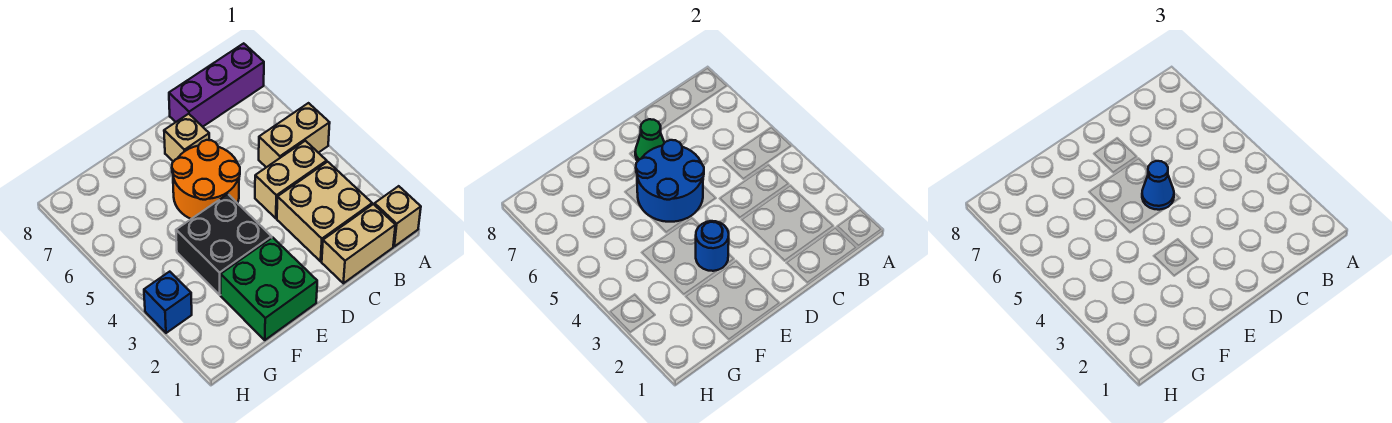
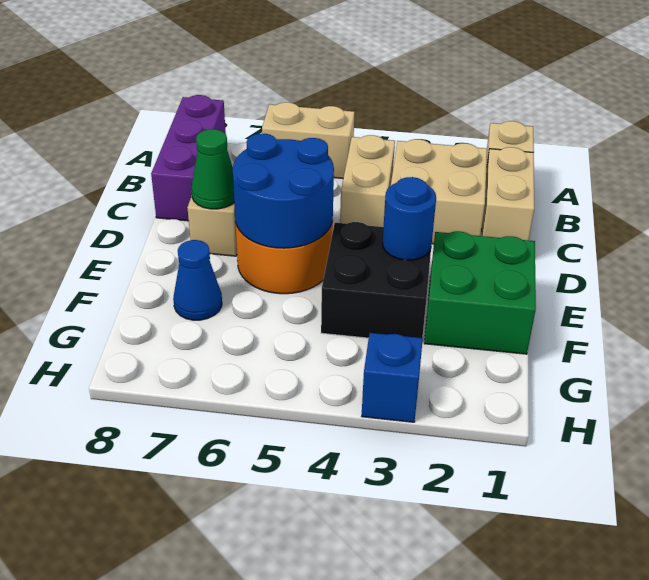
tan brick A5:B5 level 1 -> tan brick A5:A6 level 1
blue cone D5 level 3 -> blue cone F7 level 1

